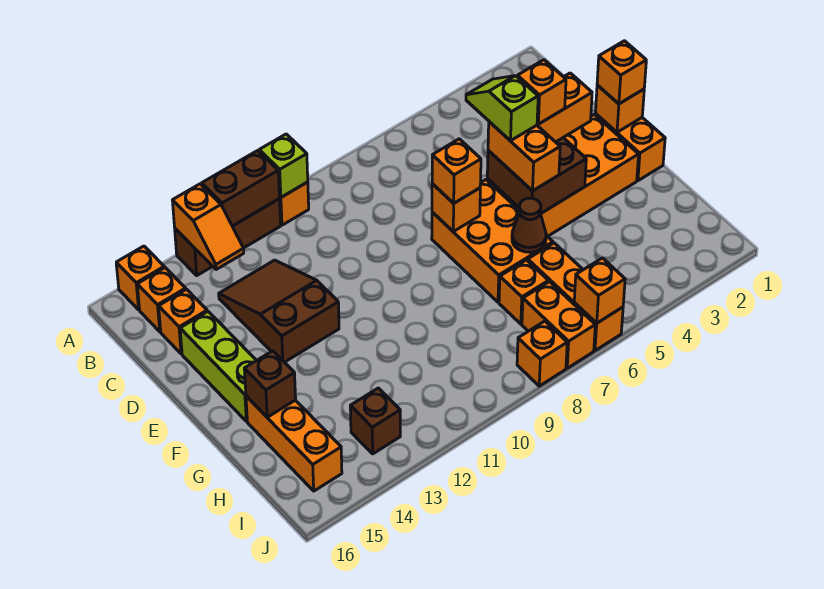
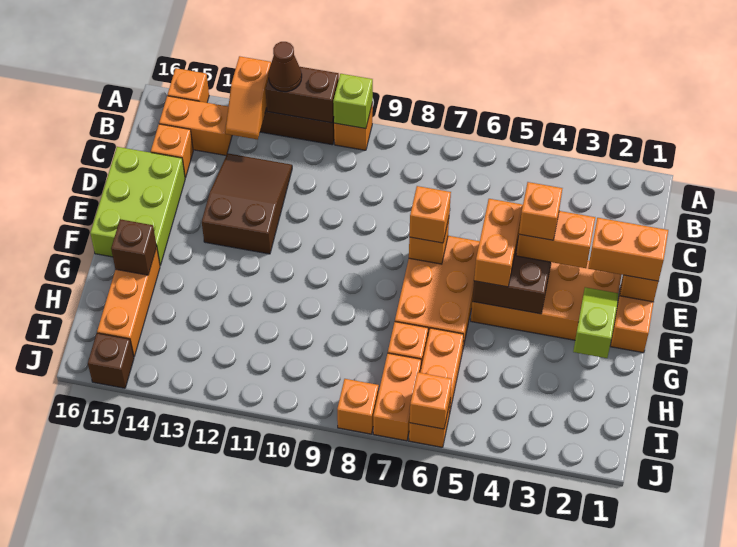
orange brick B15 level 1 -> orange brick B14:B15 level 1
lime slope D5:E5 level 4 top E -> lime slope F2:G2 level 2 top G
lime brick D15:F15 level 1 -> lime brick D15:F16 level 1
orange brick E1 level 3 -> orange brick E1:E2 level 3
brown cone G6 level 2 -> brown cone A12 level 3
brown brick I13 level 1 -> brown brick J15 level 1

